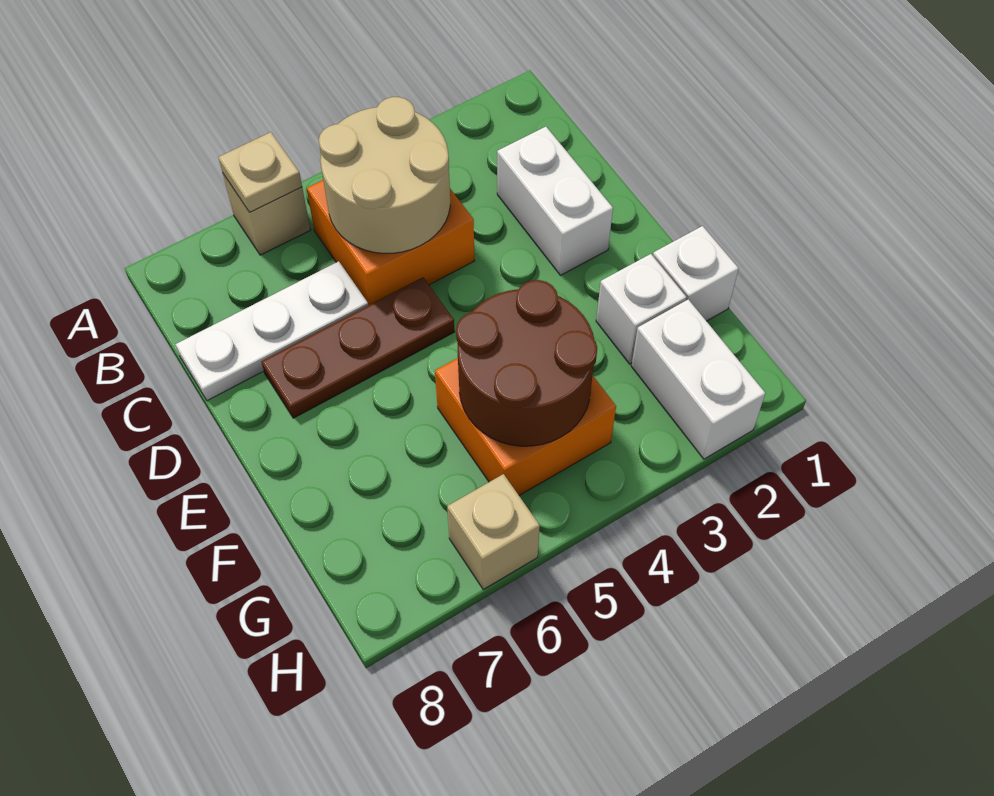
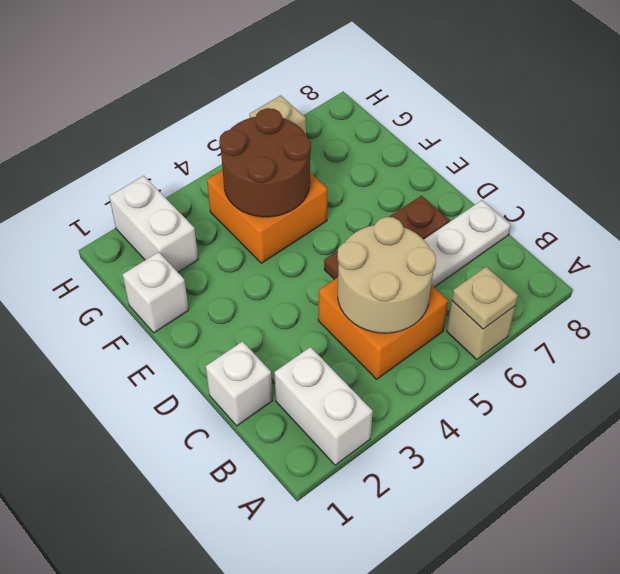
white brick C2:D2 level 1 -> white brick A2:B2 level 1
white brick F2 level 1 -> white brick C1 level 1

